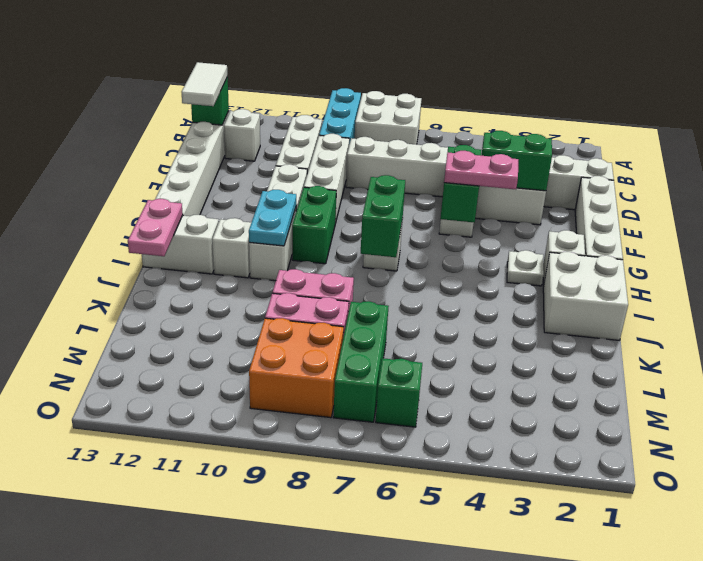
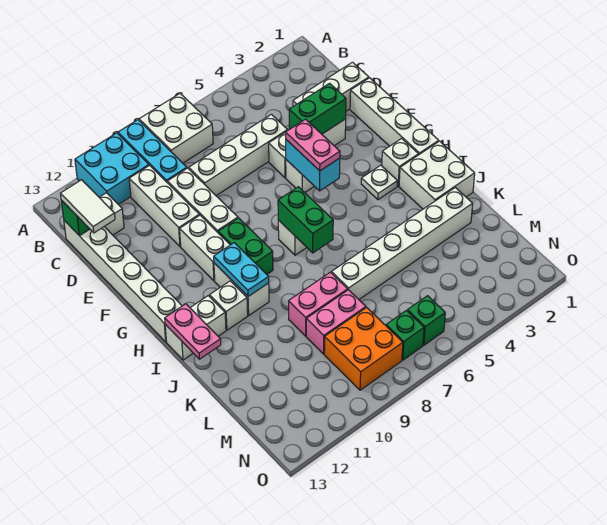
none -> cyan brick A10:B11 level 1
green brick F5:G5 level 2 -> cyan brick F5:G5 level 2
pink plate G4:G5 level 3 -> pink plate F5:G5 level 3
none -> white brick K2:K7 level 1
green brick L7:N7 level 1 -> green brick N7 level 1

